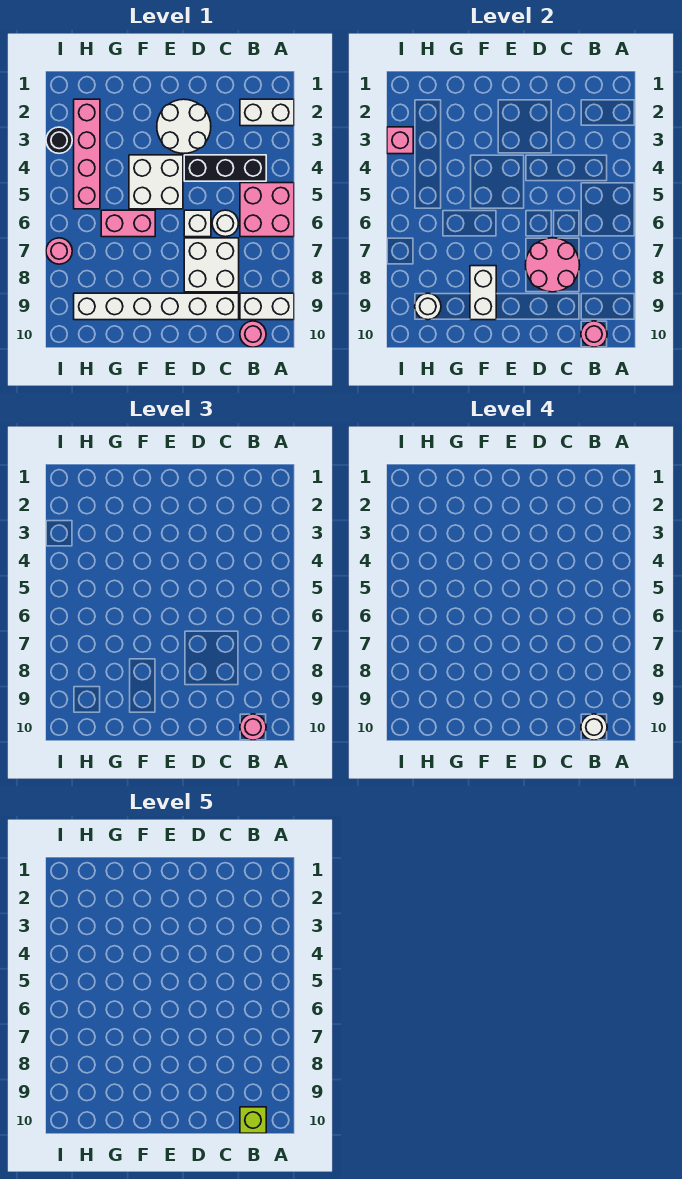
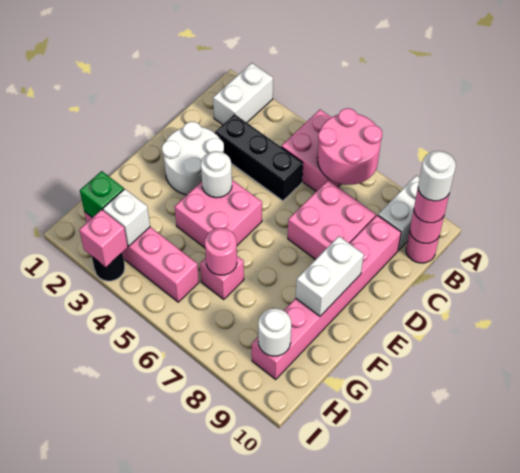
black brick B4:D4 level 1 -> black brick C3:C5 level 1
lime brick B10 level 5 -> none
white round brick C6 level 1 -> white round brick E4 level 2
white brick C7:D8 level 1 -> pink brick C7:D8 level 1
pink round brick C7:D8 level 2 -> pink round brick A6:B7 level 2
white brick C9:H9 level 1 -> pink brick C9:H9 level 1
white brick D6 level 1 -> white brick H3 level 2
white brick E4:F5 level 1 -> pink brick E4:F5 level 1
pink brick F6:G6 level 1 -> pink brick G6 level 1
white brick F8:F9 level 2 -> white brick E9:F9 level 2
none -> green brick H2 level 2
pink round brick I7 level 1 -> pink round brick G6 level 2

